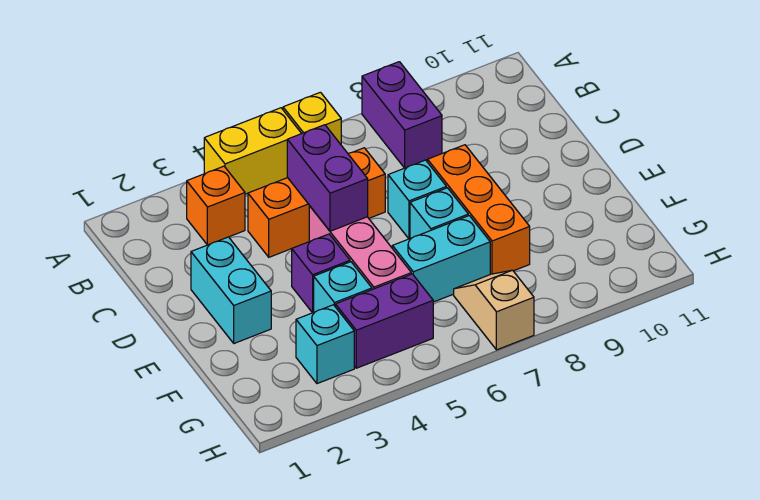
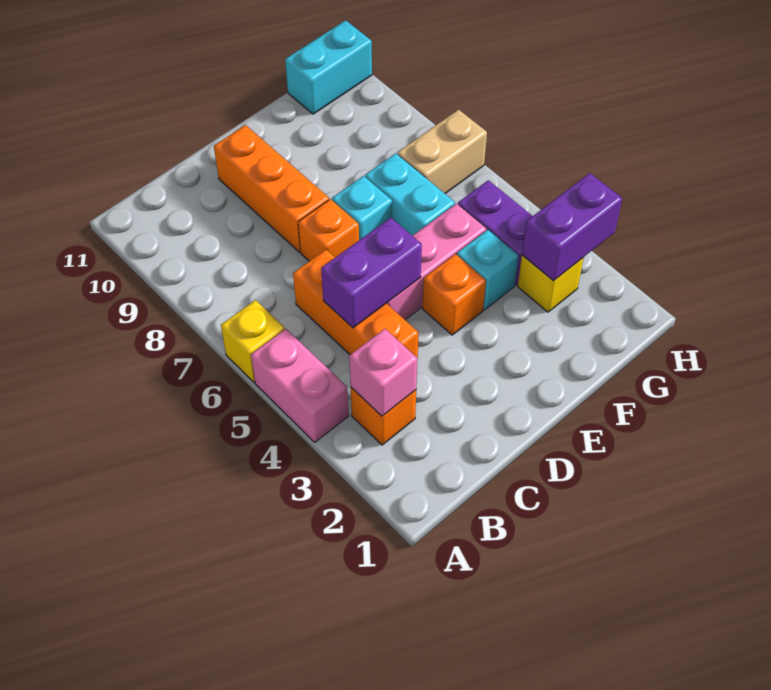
yellow brick A4:A5 level 1 -> pink brick A4:A5 level 1
purple brick A8:B8 level 1 -> purple brick G3:H3 level 2
none -> pink brick B3 level 2
cyan brick D2:E2 level 1 -> cyan brick G11:H11 level 1
cyan brick D7 level 1 -> orange brick D7 level 1
orange brick D8:F8 level 1 -> orange brick D8:D10 level 1
purple brick E4 level 1 -> orange brick E4 level 1
cyan brick G3 level 1 -> yellow brick G3 level 1
tan slope G7:H7 level 1 top H -> tan brick G7:H7 level 1

